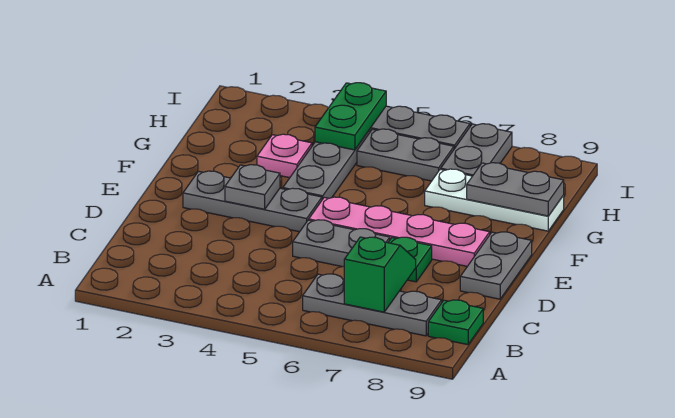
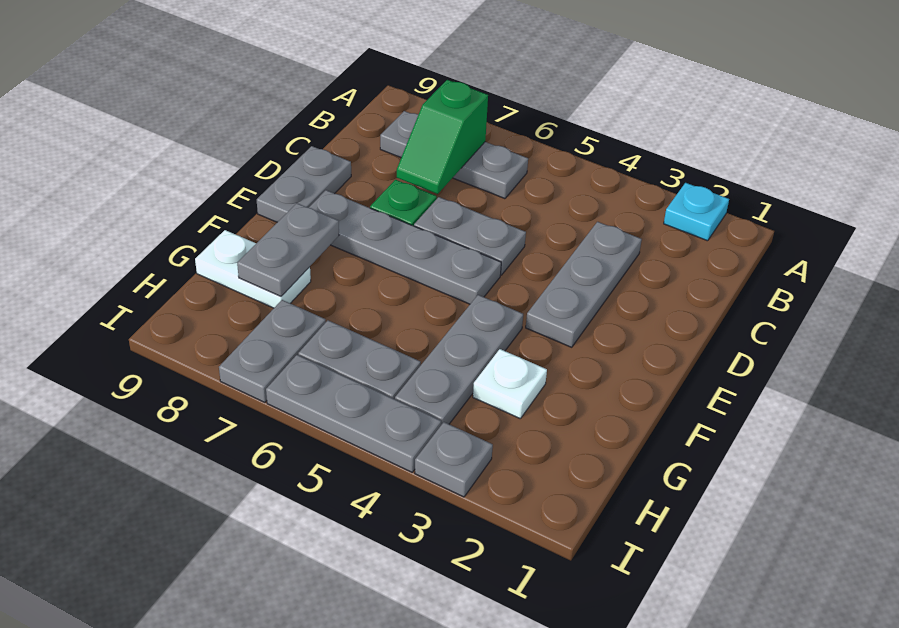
none -> cyan plate A2 level 1
green plate B9 level 1 -> none
grey plate E2:E4 level 1 -> grey plate C3:E3 level 1
grey plate E3 level 2 -> grey plate I3 level 1
pink plate E5:E8 level 1 -> grey plate E5:E8 level 1
pink plate G3 level 1 -> white plate G3 level 1
white plate G7:G9 level 1 -> white plate G8:G9 level 1
grey plate G8:G9 level 2 -> grey plate F8:G8 level 2
green plate H4:I4 level 2 -> none

